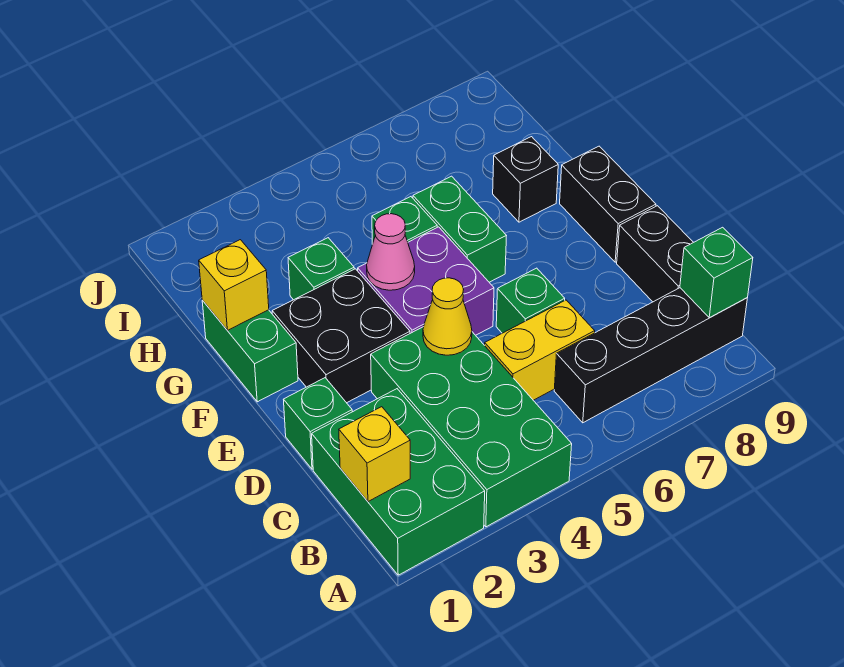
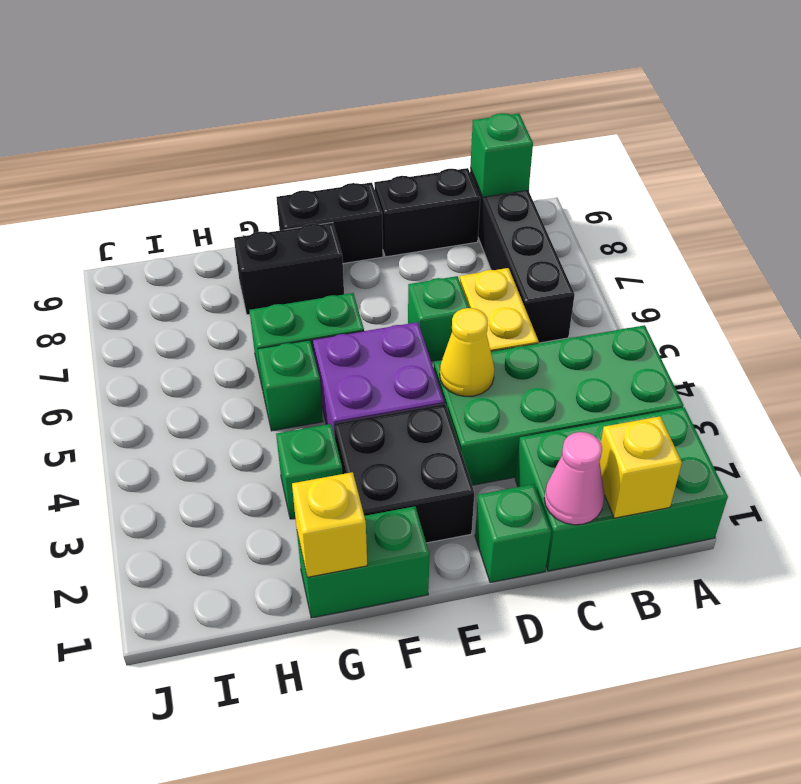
pink cone F4 level 2 -> pink cone C1 level 2
black brick G8 level 1 -> black brick F8:G8 level 1

